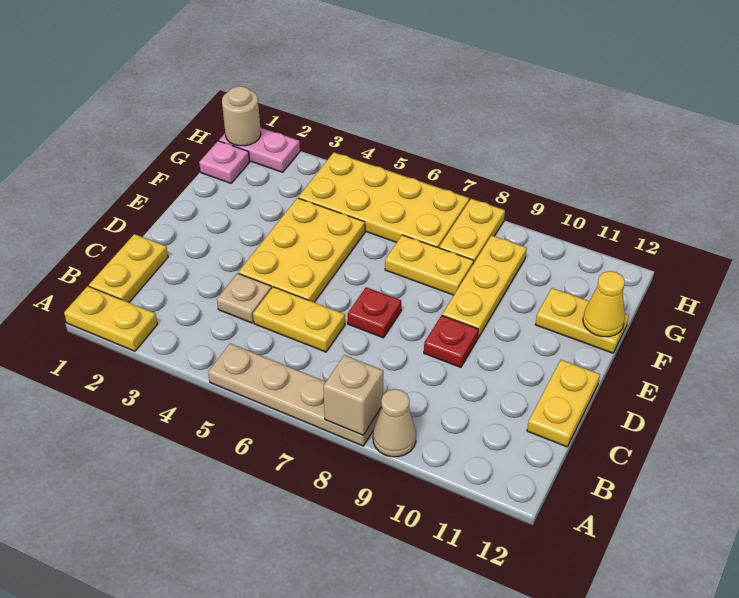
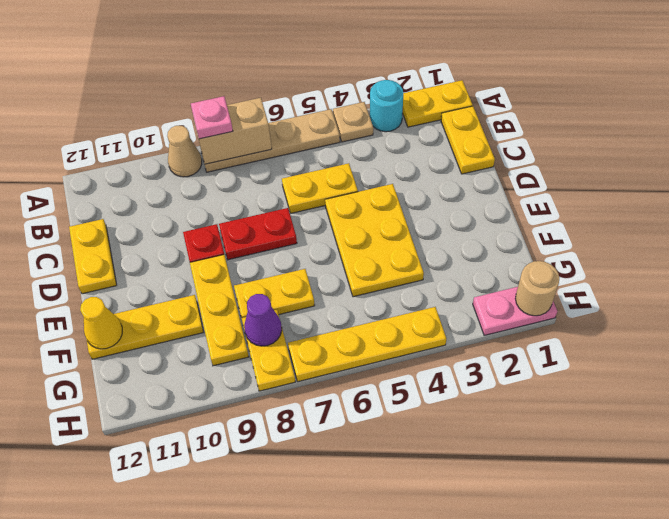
none -> cyan round brick A3 level 1
tan brick A8 level 2 -> tan brick A7:A8 level 2
tan plate C4 level 1 -> tan plate A4 level 1
red plate D7 level 1 -> red plate D7:D8 level 1
yellow plate F11:F12 level 1 -> yellow plate F10:F12 level 1
pink plate G1 level 1 -> pink plate A8 level 3
yellow plate G4:H7 level 1 -> yellow plate H4:H7 level 1
none -> purple cone G8 level 2

